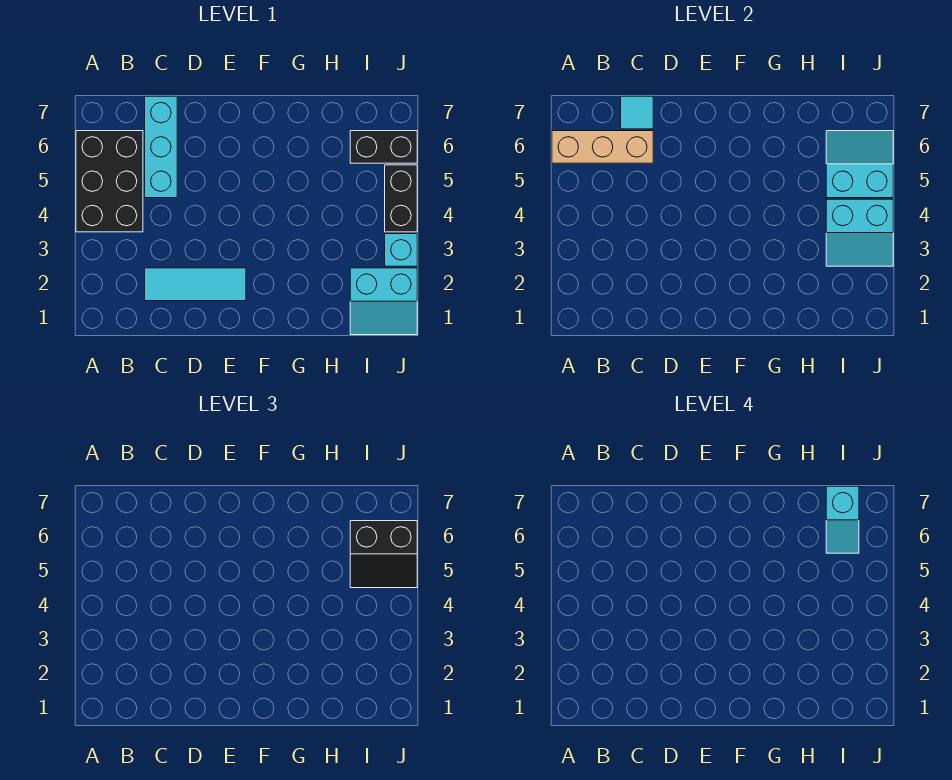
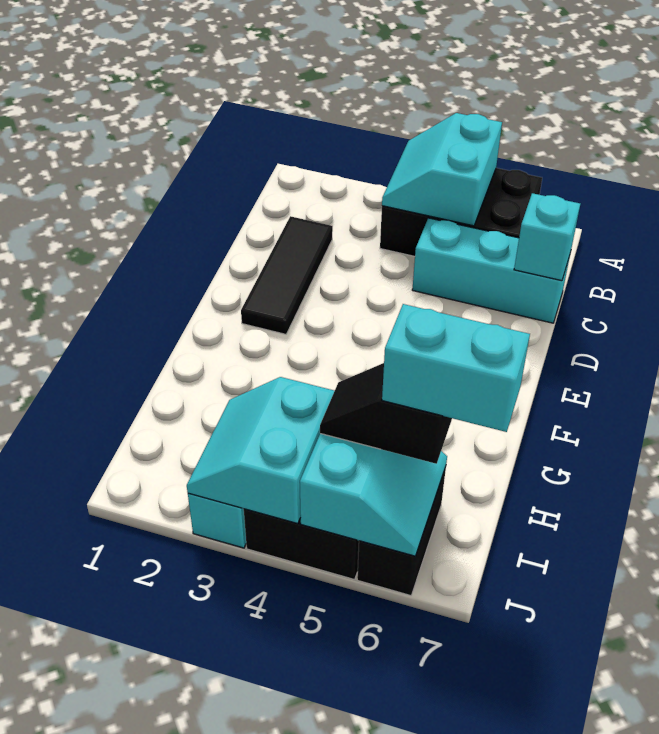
tan brick A6:C6 level 2 -> none
cyan tile C2:E2 level 1 -> black tile C2:E2 level 1
cyan tile C7 level 2 -> cyan brick C7 level 2
cyan slope I1:J2 level 1 top 2 -> cyan slope A4:B5 level 2 top 5
black slope I5:J6 level 3 top 6 -> black slope I5:I6 level 3 top 6
cyan slope I6:I7 level 4 top 7 -> cyan brick I6:I7 level 4

